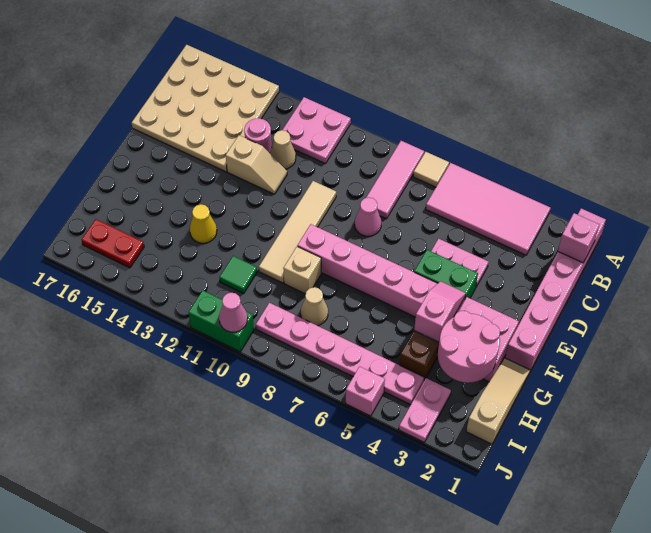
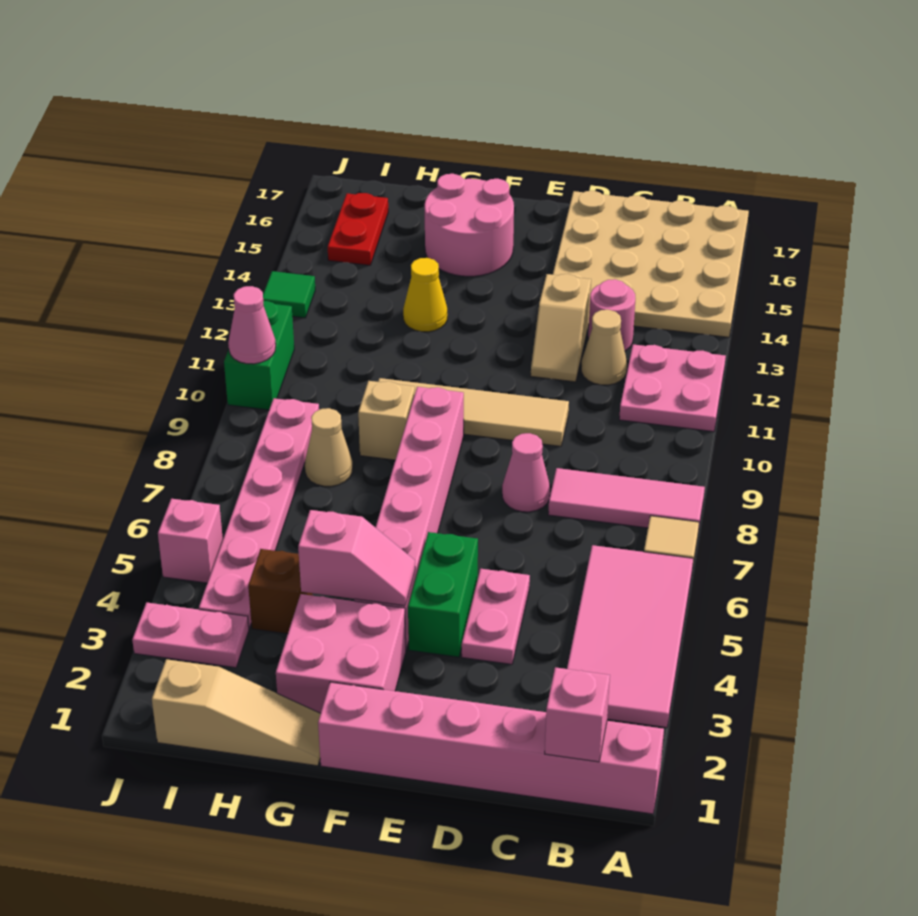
pink round brick G2:H3 level 2 -> pink round brick F15:G16 level 1
green tile H11 level 1 -> green tile J13 level 1

